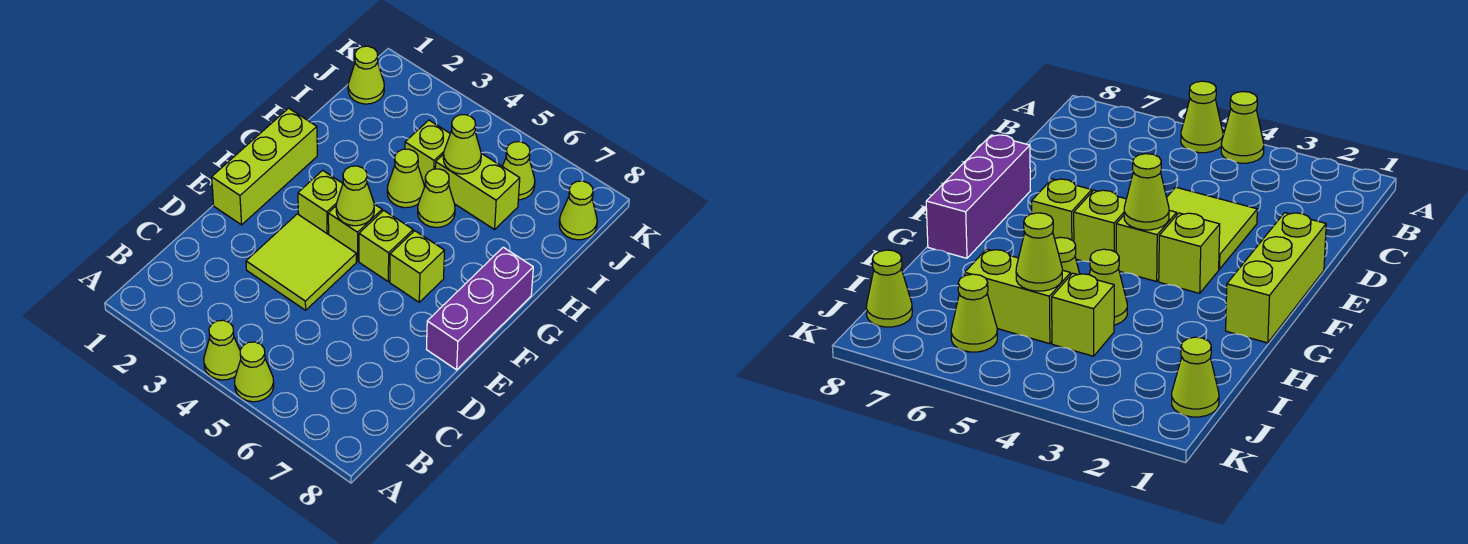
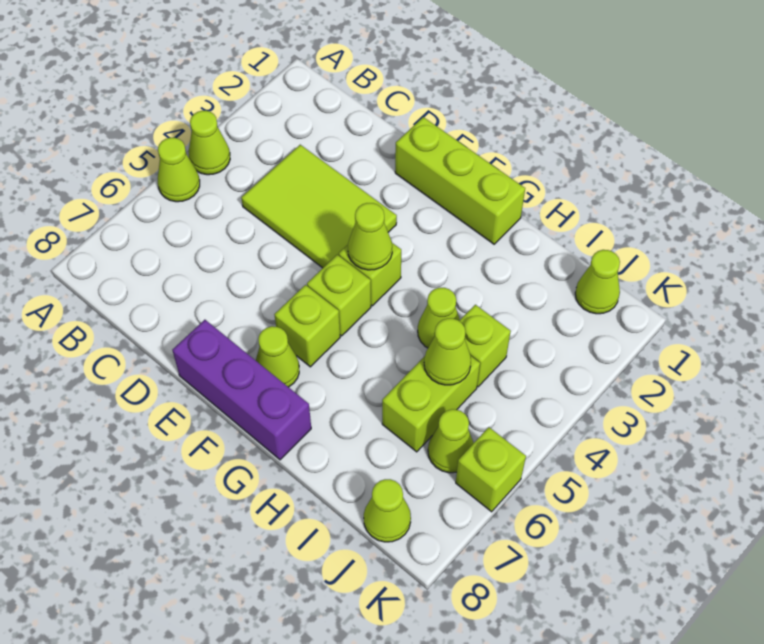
lime tile D3:E4 level 1 -> lime tile C3:E4 level 1
lime brick F3 level 1 -> lime brick K6 level 1
lime cone H5 level 1 -> lime cone F7 level 1

